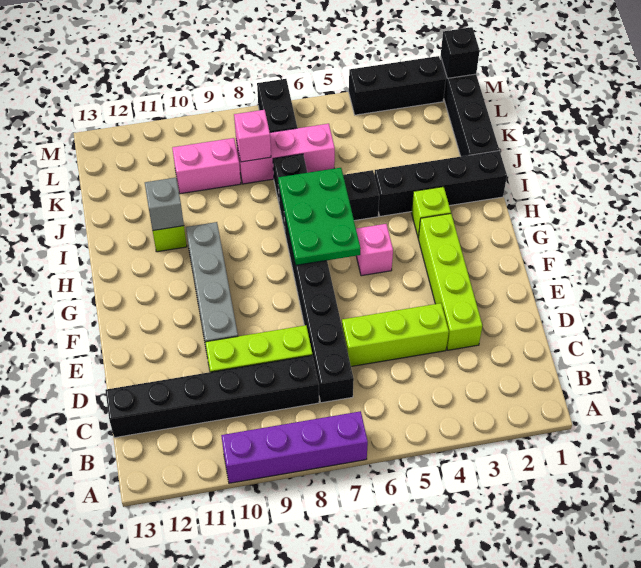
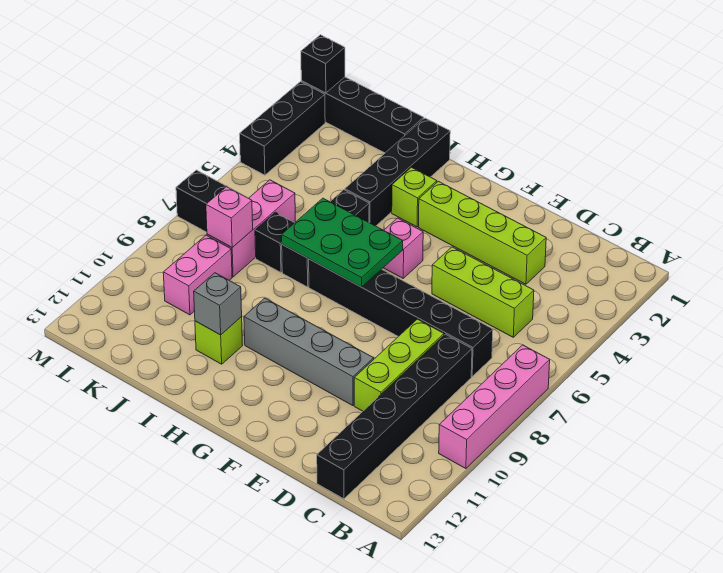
purple brick A7:A10 level 1 -> pink brick A7:A10 level 1
lime brick D4:D6 level 1 -> lime brick C5:E5 level 1

